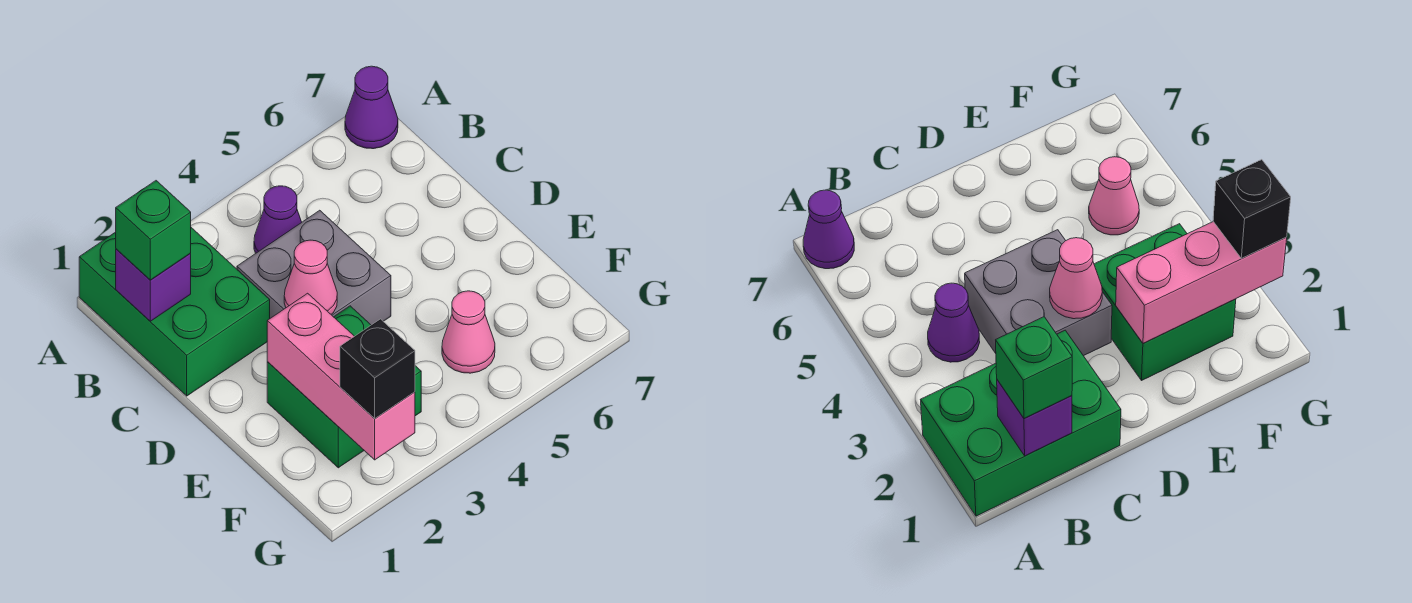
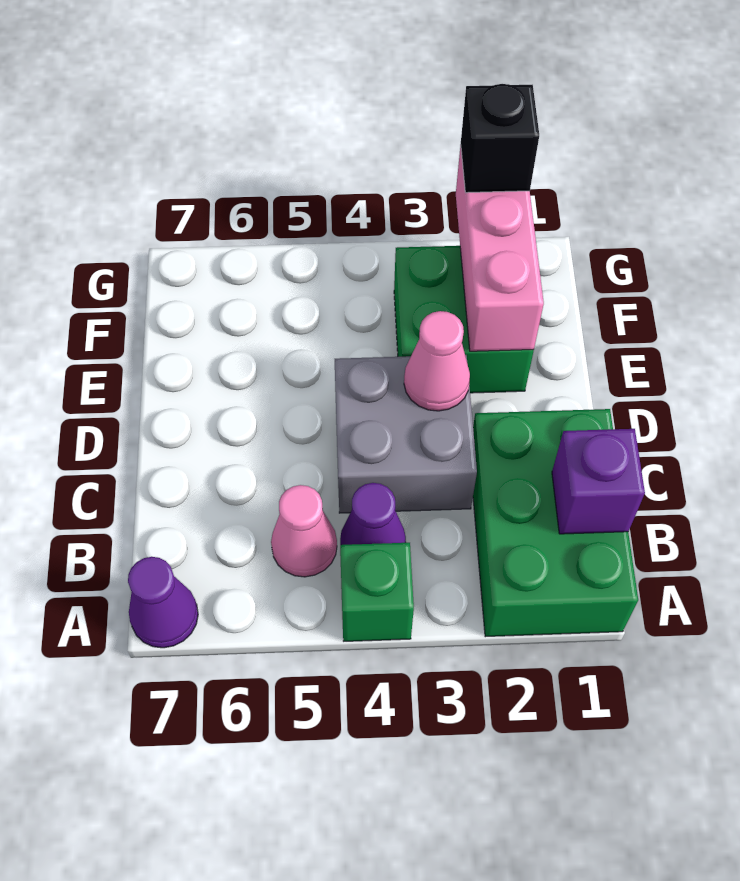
green brick B1 level 3 -> green brick A4 level 1
pink cone F5 level 1 -> pink cone B5 level 1

